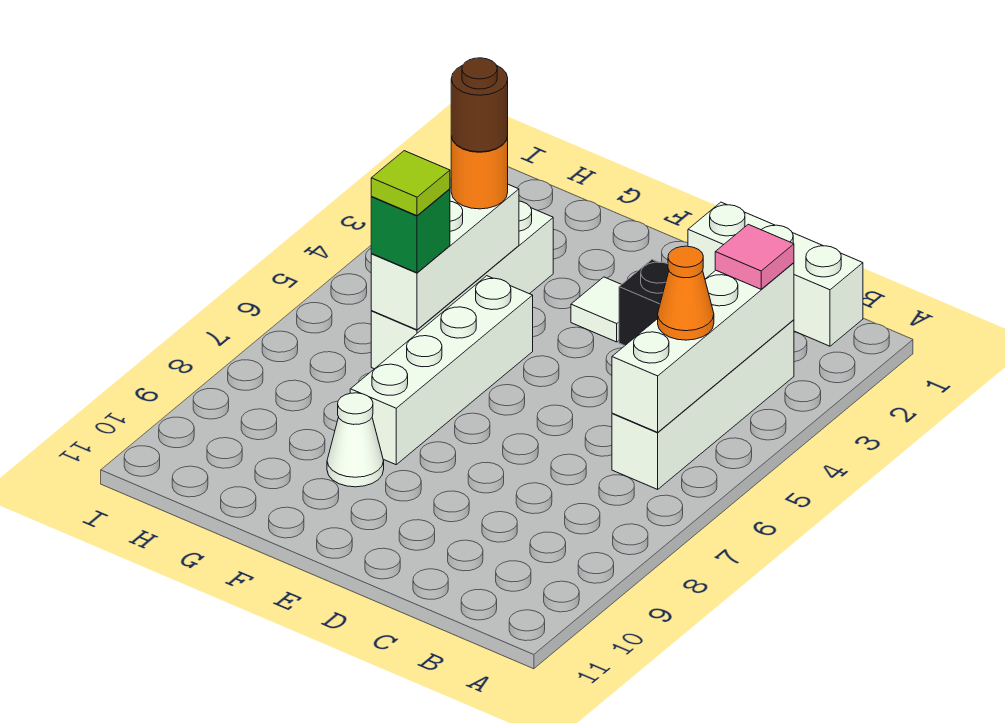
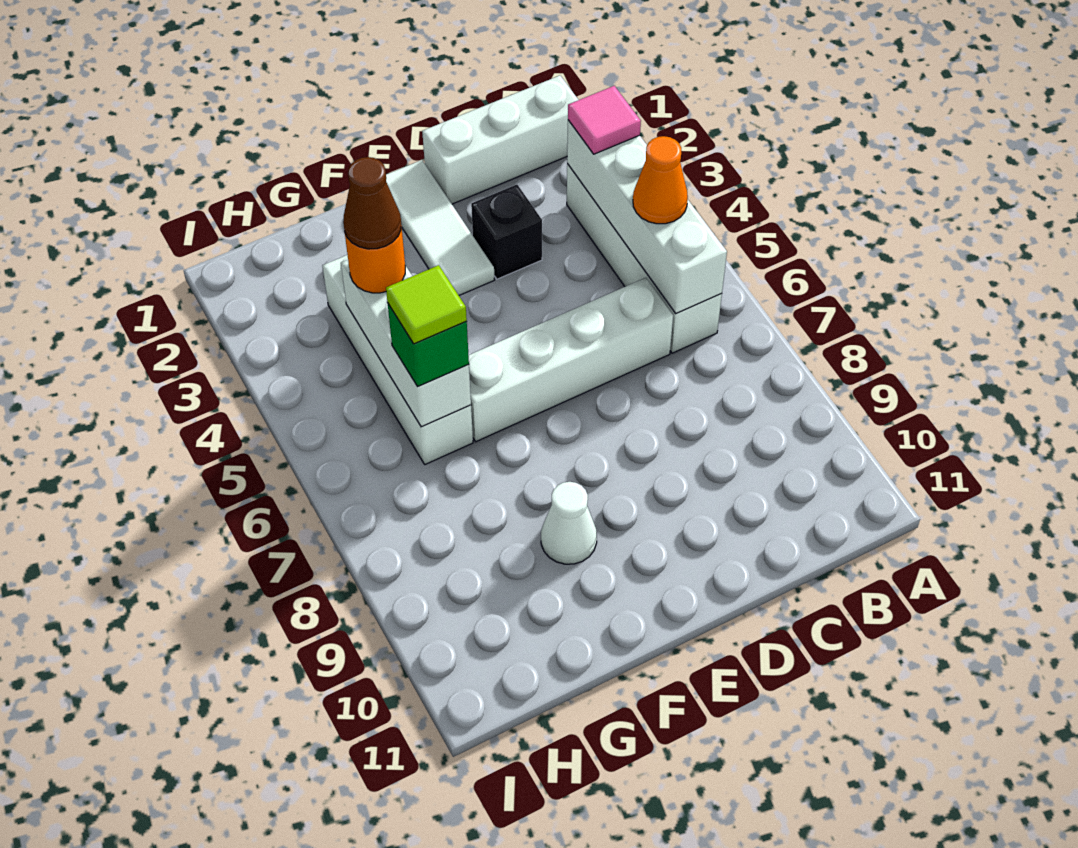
white tile E3 level 1 -> white tile E1:E3 level 1
white brick F5:F8 level 1 -> white brick C6:F6 level 1
brown round brick G4 level 4 -> brown cone G4 level 4

